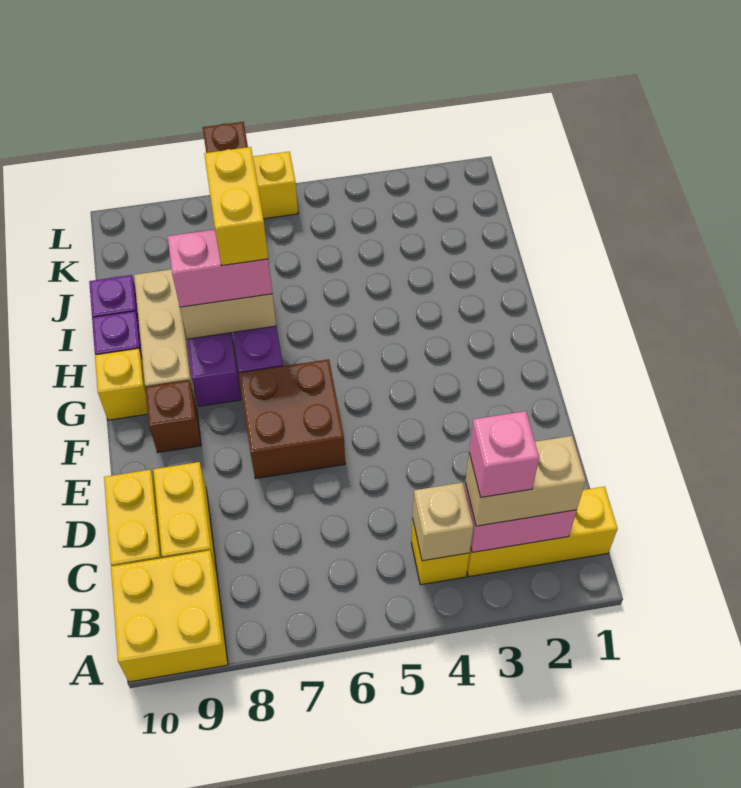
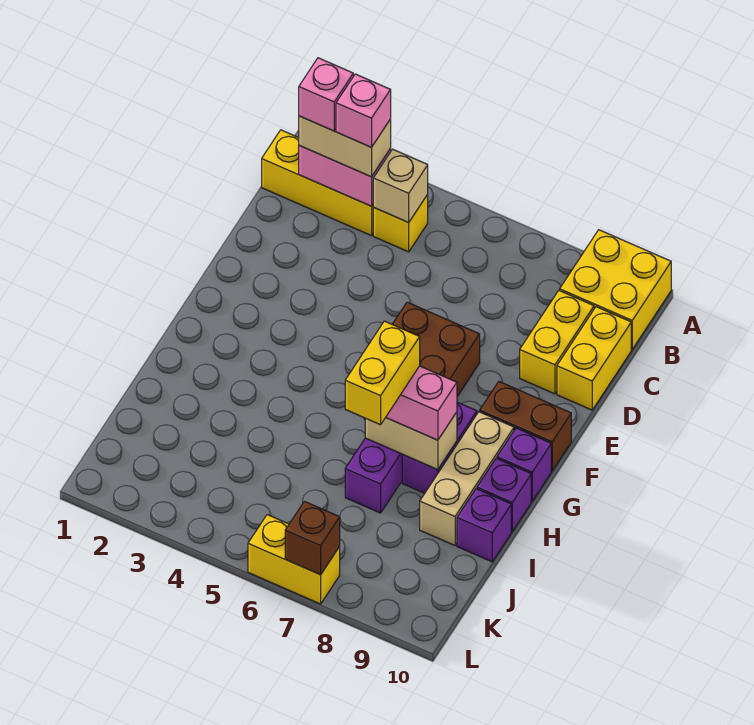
none -> pink brick B2 level 4
brown brick F9 level 1 -> brown brick F9:F10 level 1
yellow brick G10 level 1 -> purple brick G10 level 1

